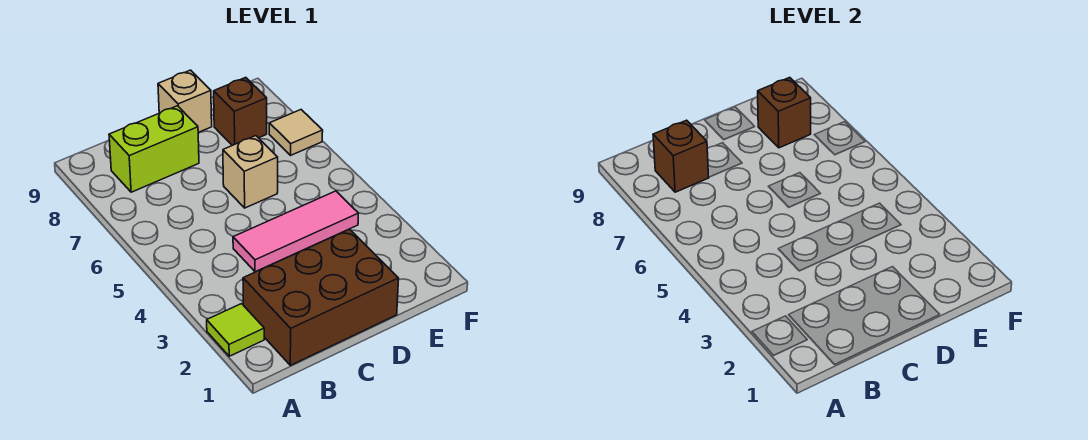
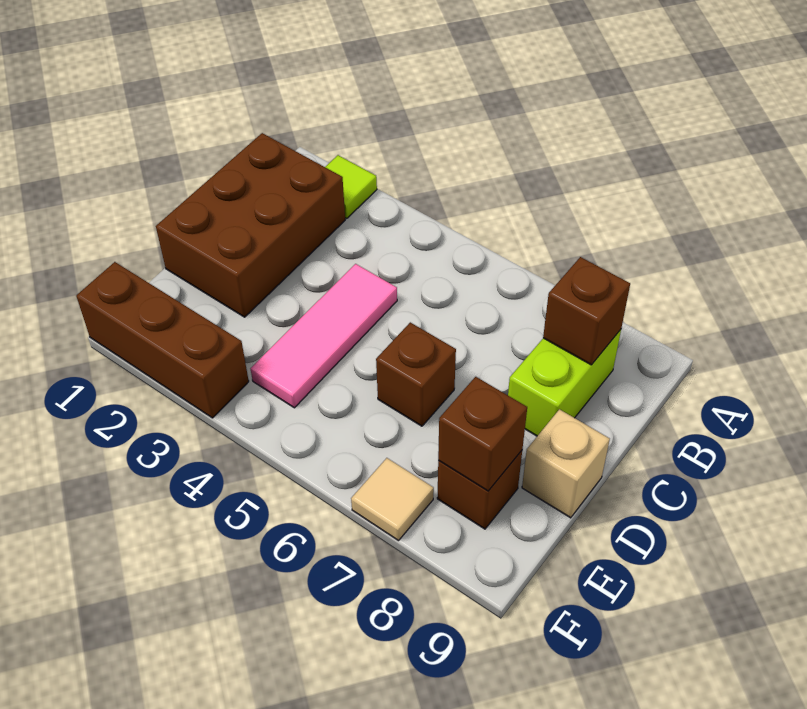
tan brick D6 level 1 -> brown brick D6 level 1
none -> brown brick F1:F3 level 1

